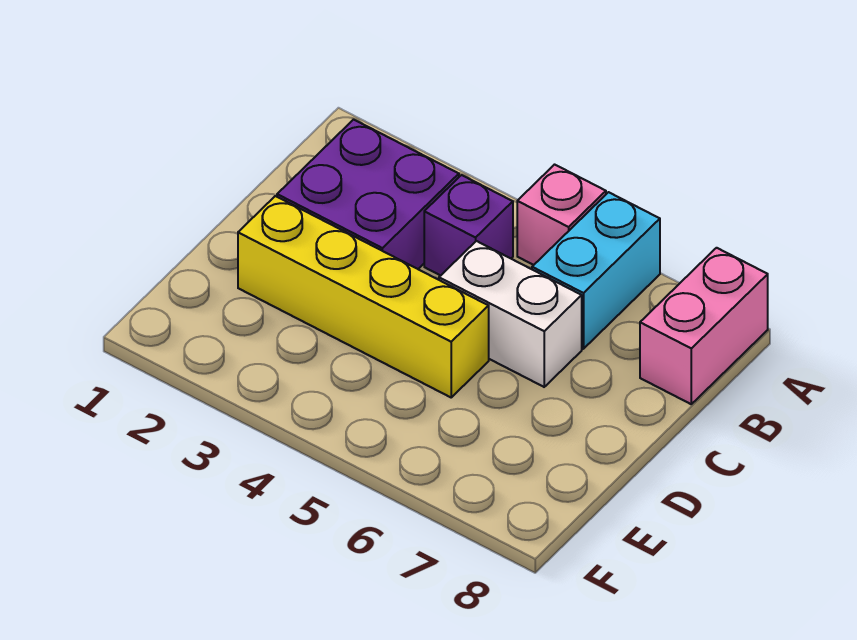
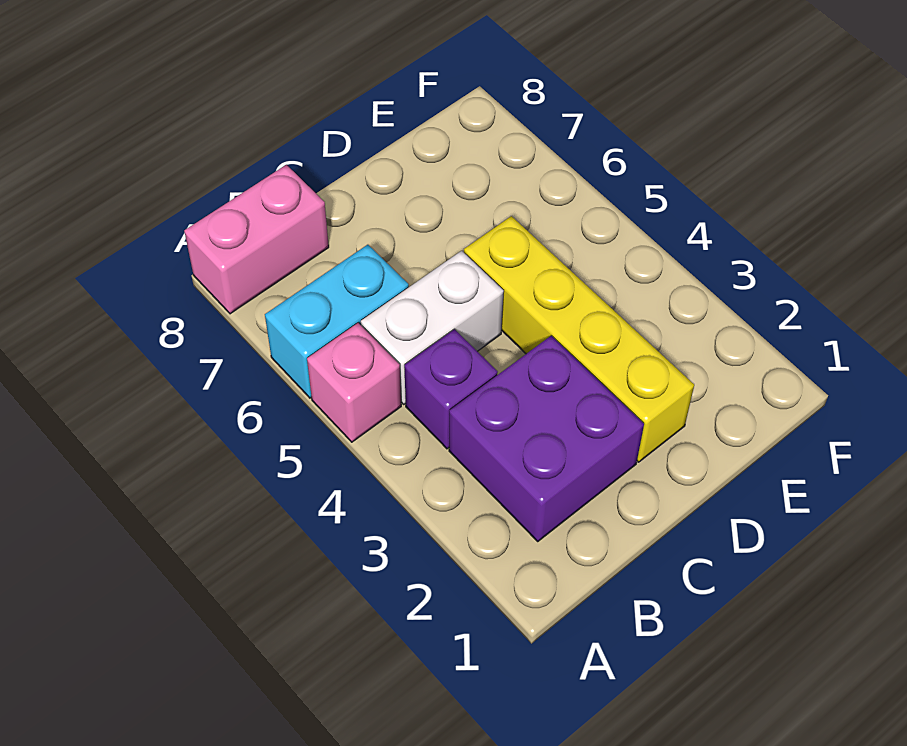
white brick C5:C6 level 1 -> white brick B5:C5 level 1

